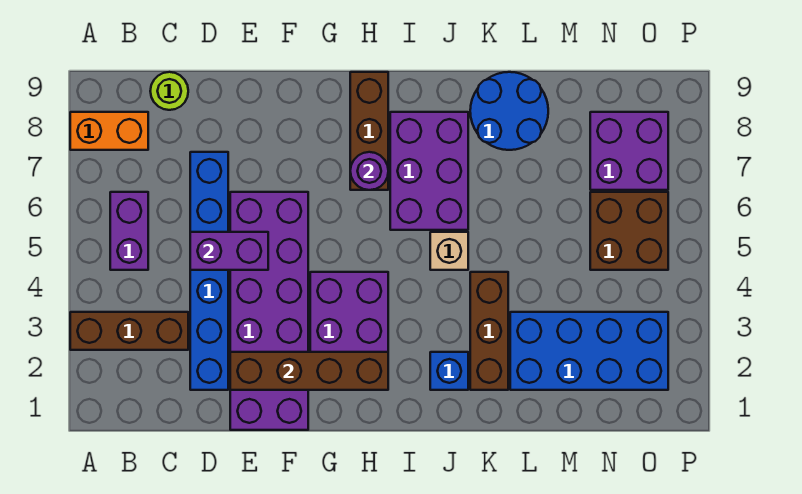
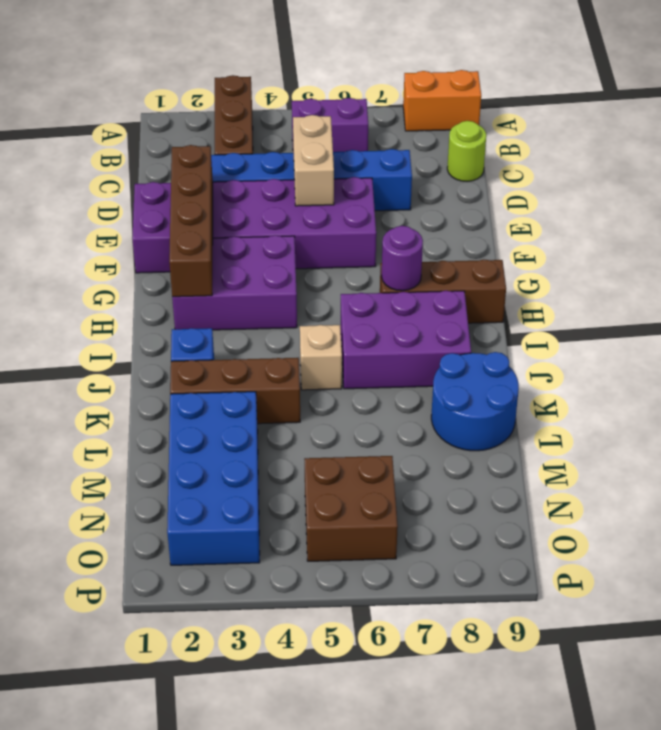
orange brick A8:B8 level 1 -> orange brick A8:A9 level 1
purple brick D5:E5 level 2 -> tan brick D5:E5 level 2
purple brick N7:O8 level 1 -> none

